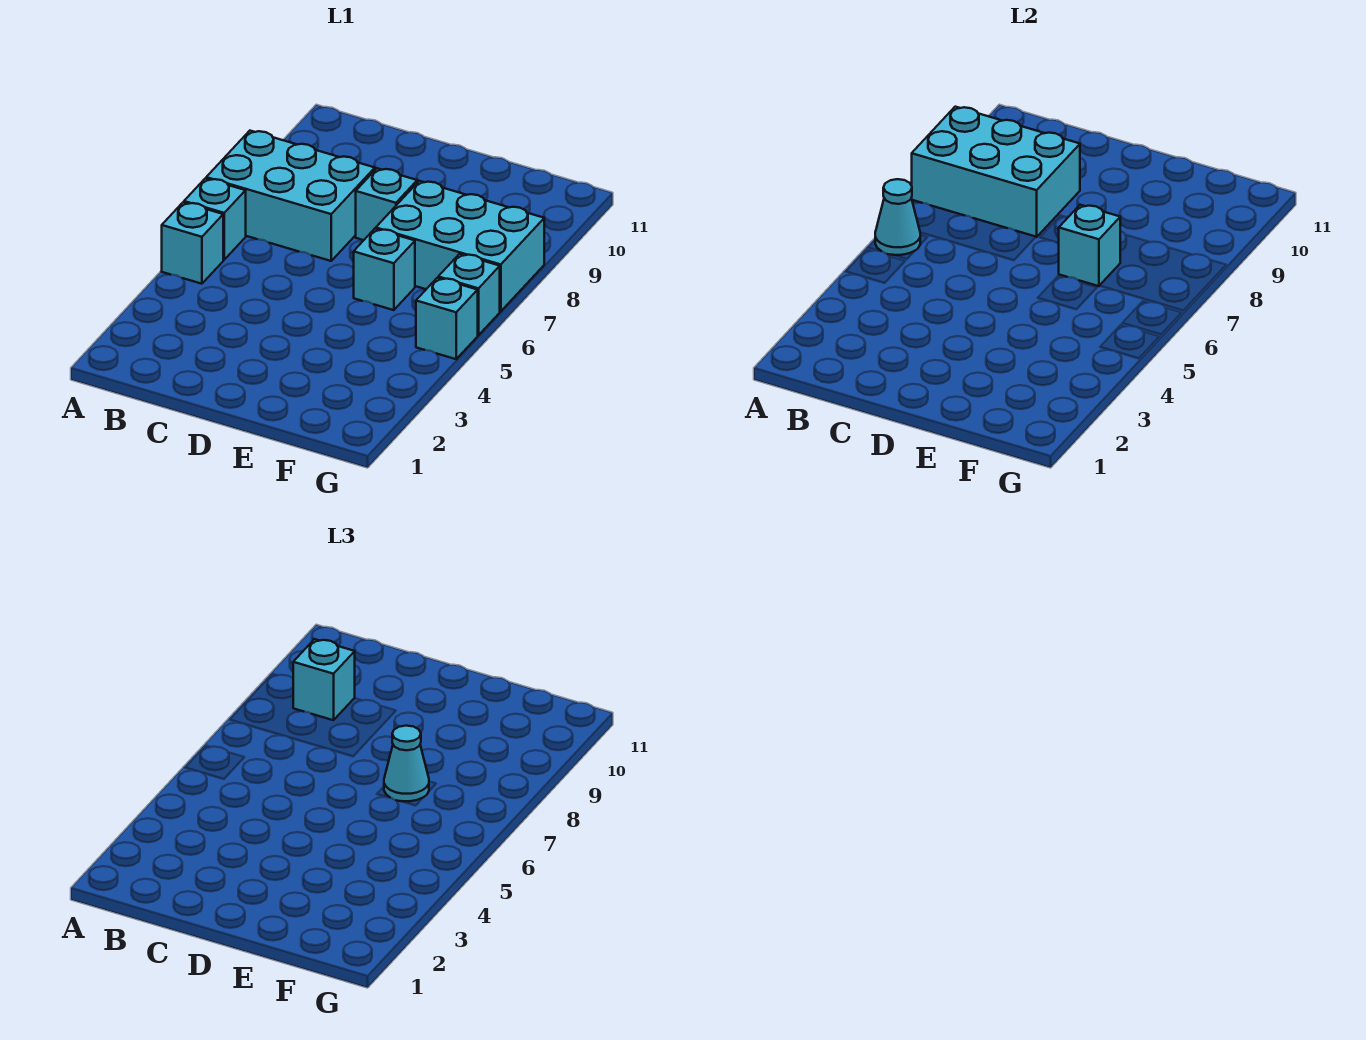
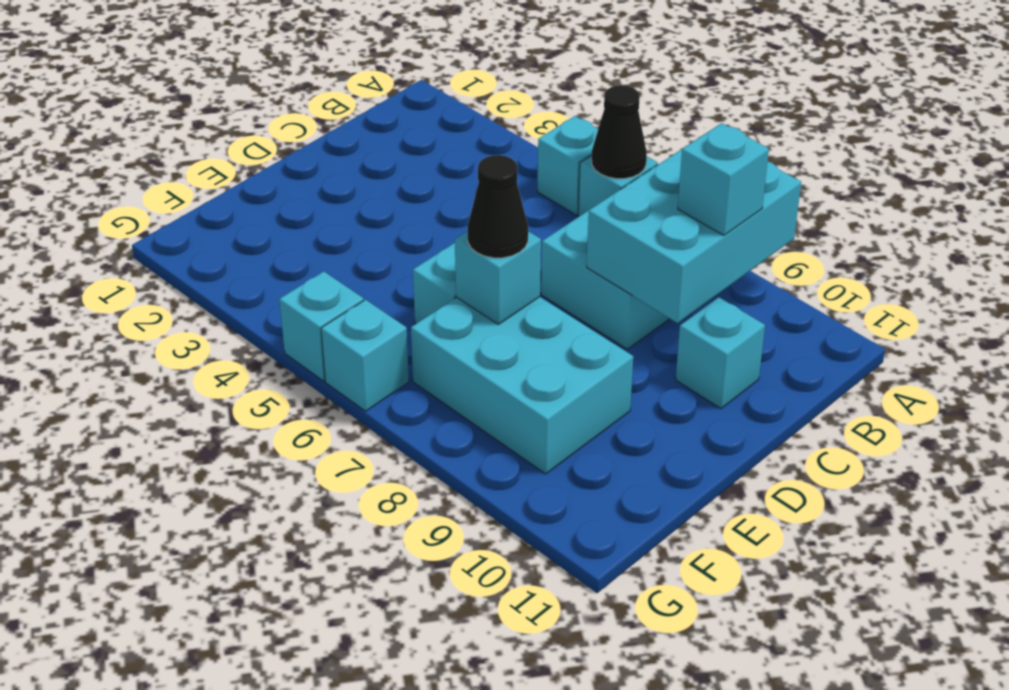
cyan cone A6 level 2 -> black cone A6 level 2
cyan brick D8 level 1 -> cyan brick C10 level 1
cyan brick E7:G8 level 1 -> cyan brick E7:F9 level 1
cyan cone E7 level 3 -> black cone E7 level 3

